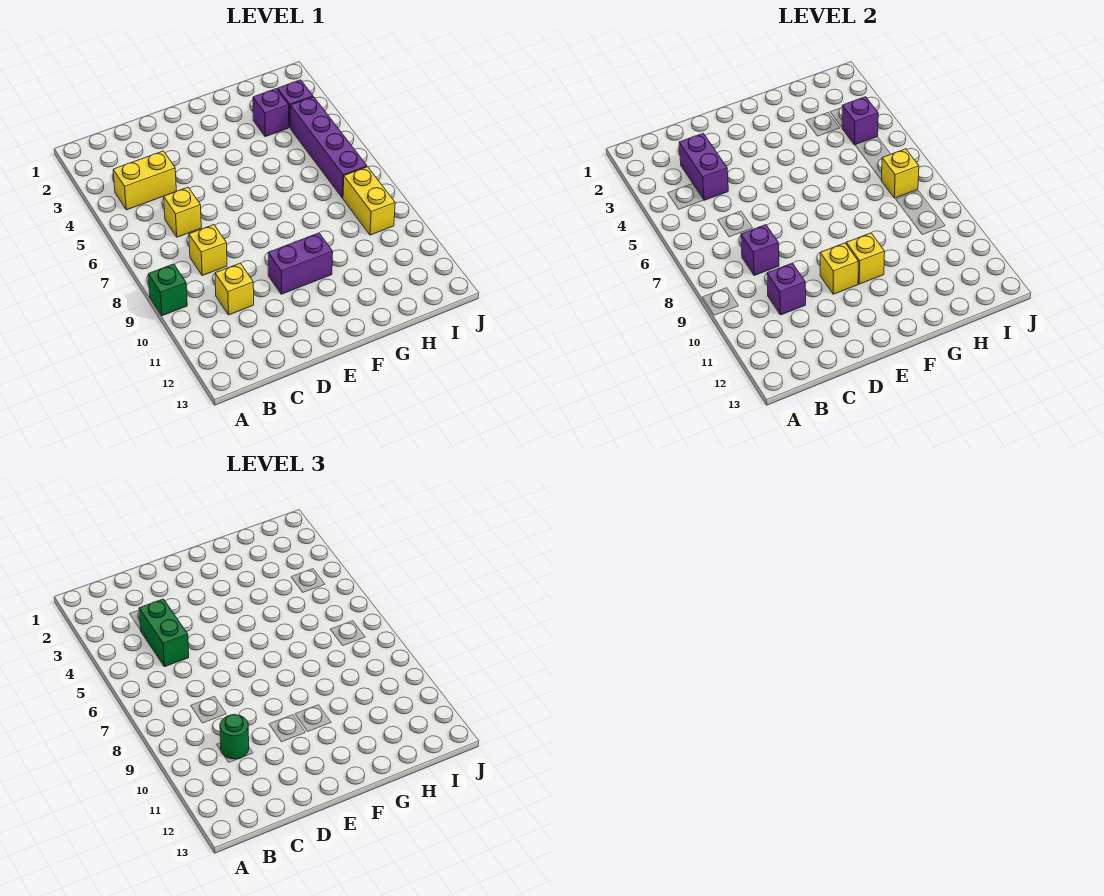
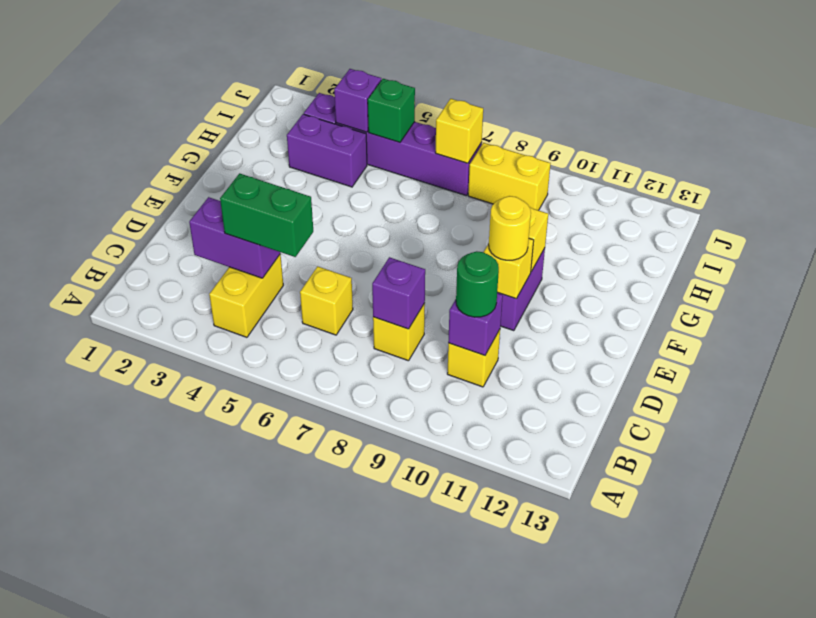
green brick A9 level 1 -> green brick I5 level 2
none -> yellow round brick E10 level 3
purple brick H3 level 1 -> purple brick H3:H4 level 1

